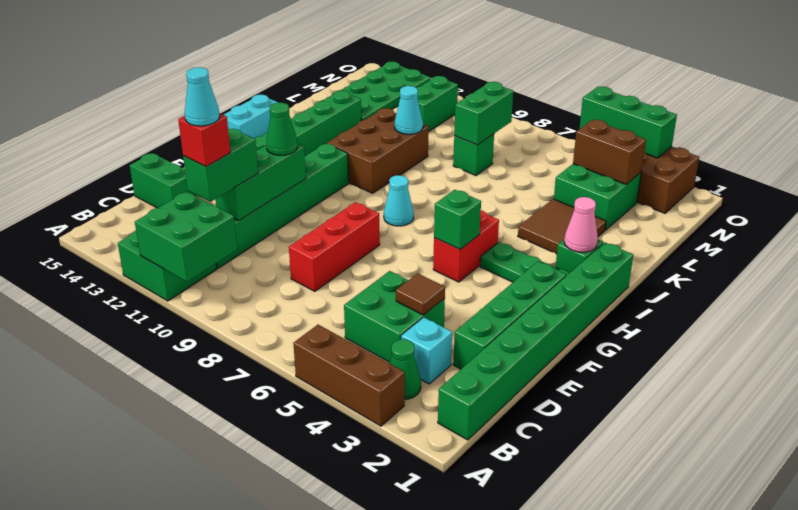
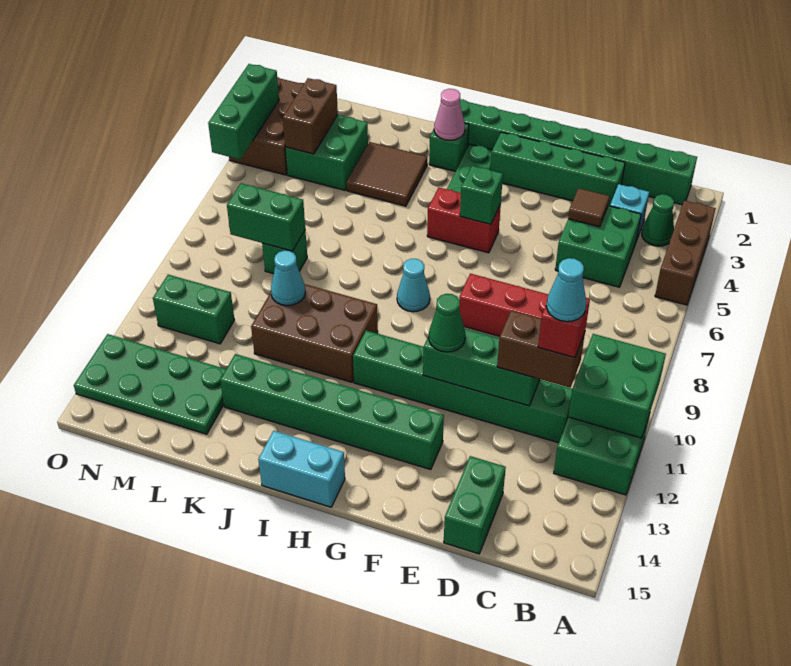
green brick C11:D11 level 3 -> brown brick C11:D11 level 3

